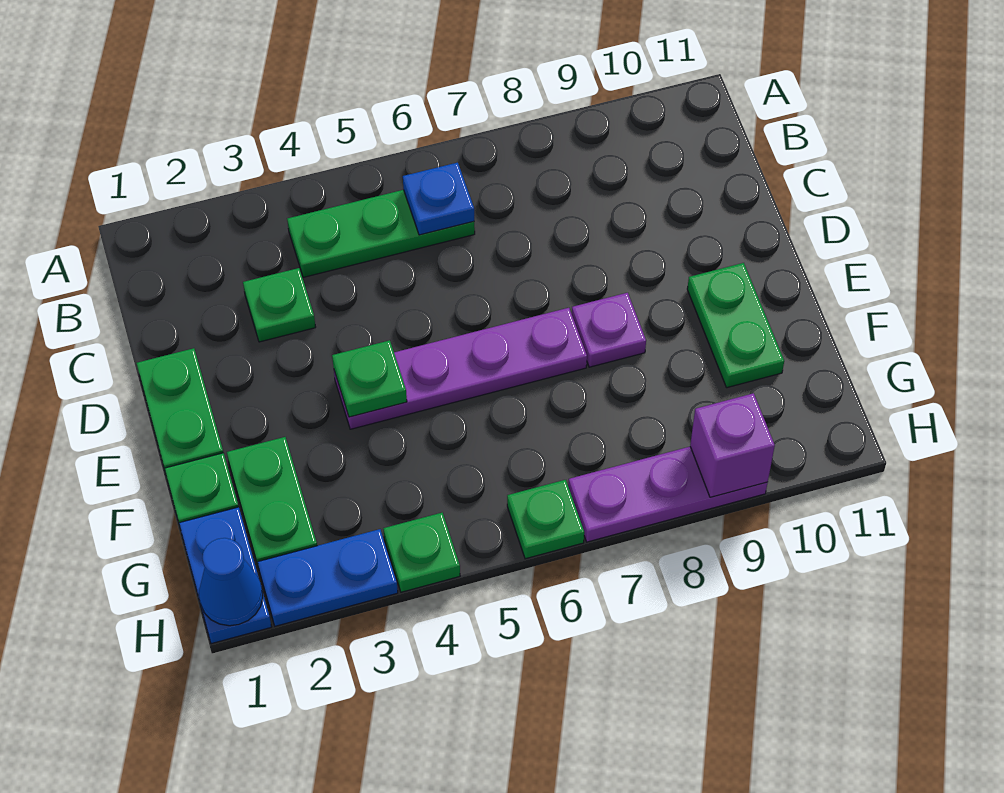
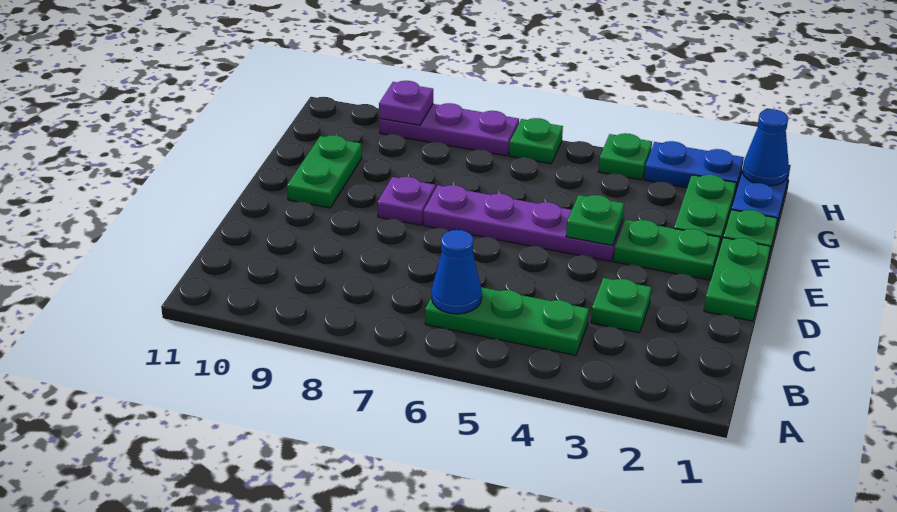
blue plate B6 level 2 -> blue cone B6 level 2
none -> green plate E2:E3 level 1
purple brick H9 level 2 -> purple plate H9 level 2

